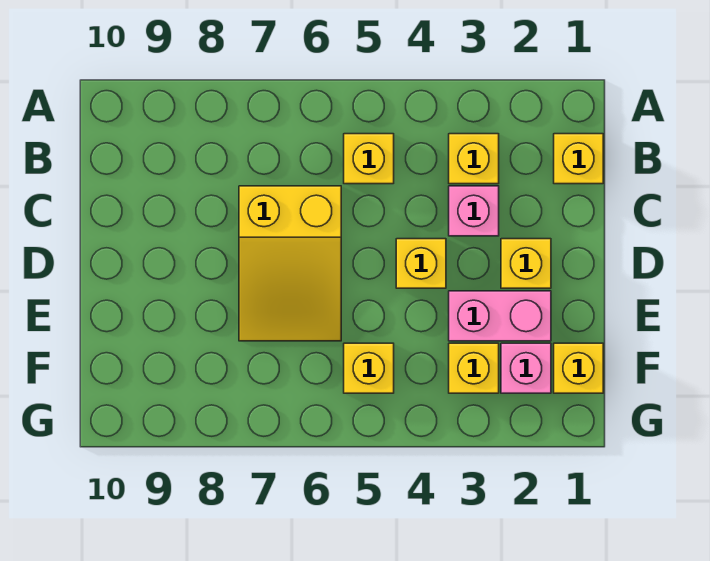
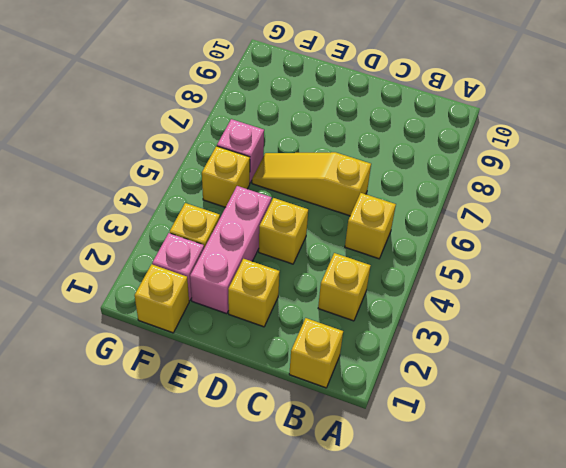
pink brick C3 level 1 -> pink brick F6 level 1
yellow slope C6:E7 level 1 top C -> yellow slope C6:E6 level 1 top C
pink brick E2:E3 level 1 -> pink brick E2:E4 level 1

